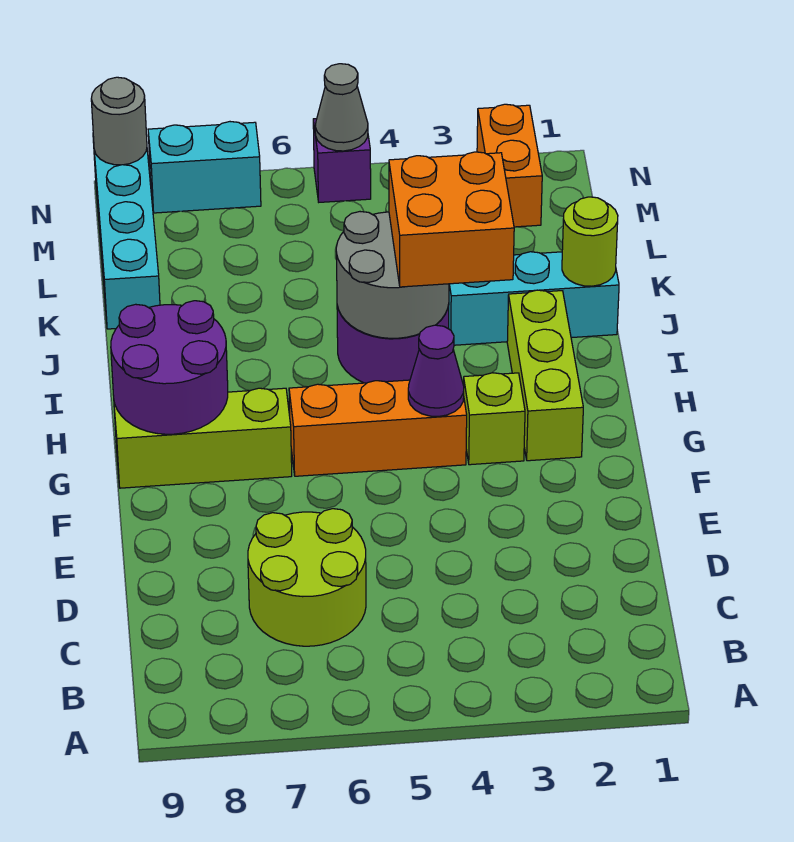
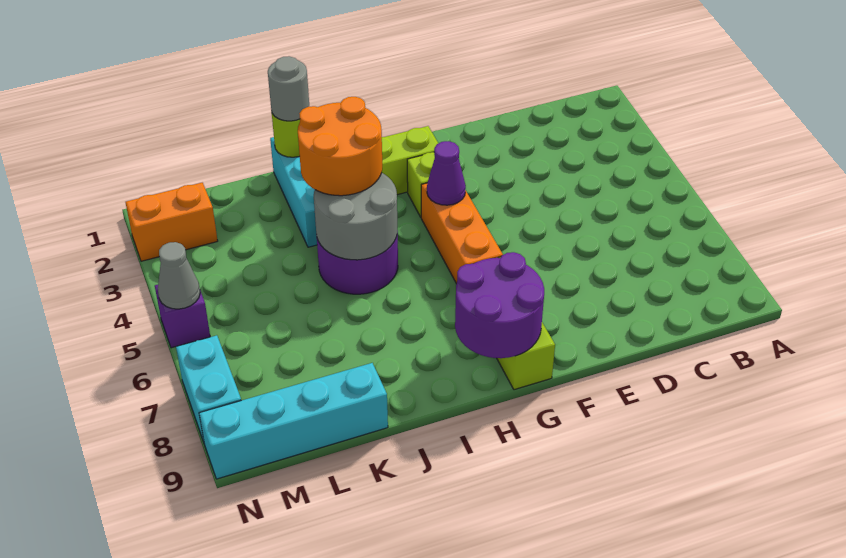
lime round brick C6:D7 level 1 -> none
orange brick I3:J4 level 3 -> orange round brick I3:J4 level 3
grey round brick N9 level 2 -> grey round brick J1 level 3

